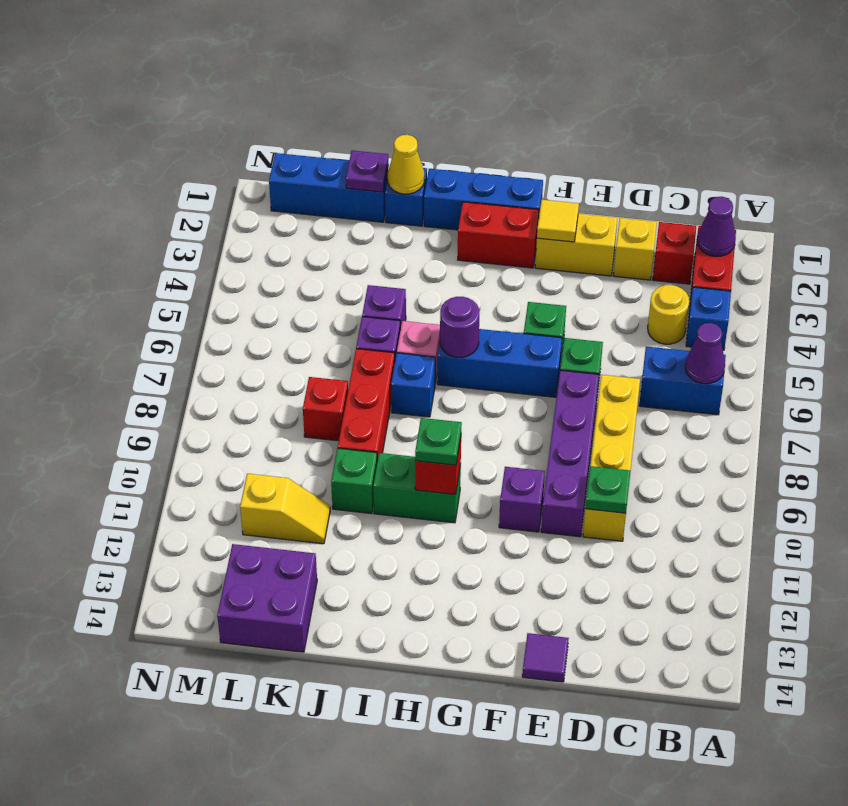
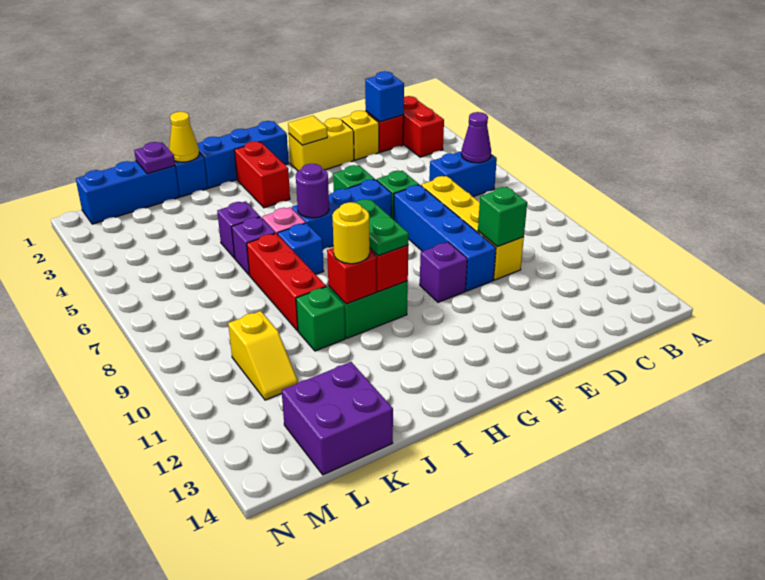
purple cone B2 level 2 -> none
blue brick B4 level 1 -> blue brick C2 level 2
yellow round brick C4 level 1 -> yellow round brick I10 level 3
green plate D10 level 2 -> green brick D10 level 2
purple brick E7:E10 level 1 -> blue brick E7:E10 level 1
purple tile E14 level 1 -> none
red brick G2:H2 level 1 -> red brick H2:H3 level 1
green plate H10 level 3 -> green plate H9:H10 level 3
red brick K8 level 1 -> red brick I10 level 2
yellow slope K11:L11 level 1 top L -> yellow slope L10:L11 level 1 top 10

